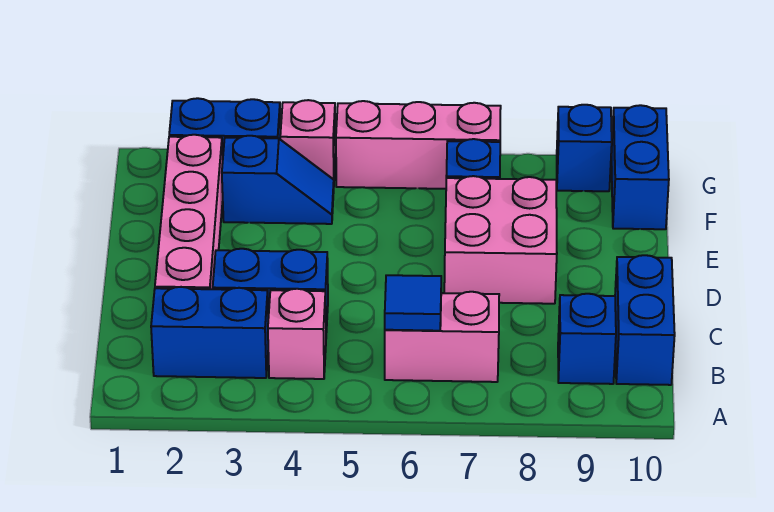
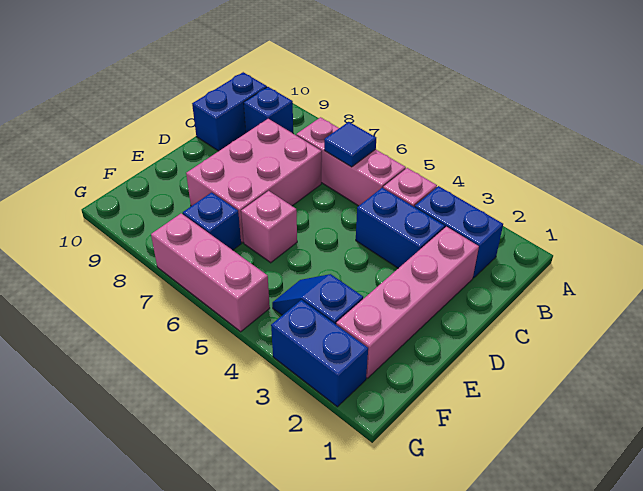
pink brick B6:B7 level 1 -> pink brick B5:B7 level 1
pink brick D7:E8 level 1 -> pink brick C7:E8 level 1
blue brick F10:G10 level 1 -> none
pink brick G4 level 1 -> pink brick E6 level 1
blue brick G9 level 1 -> none

